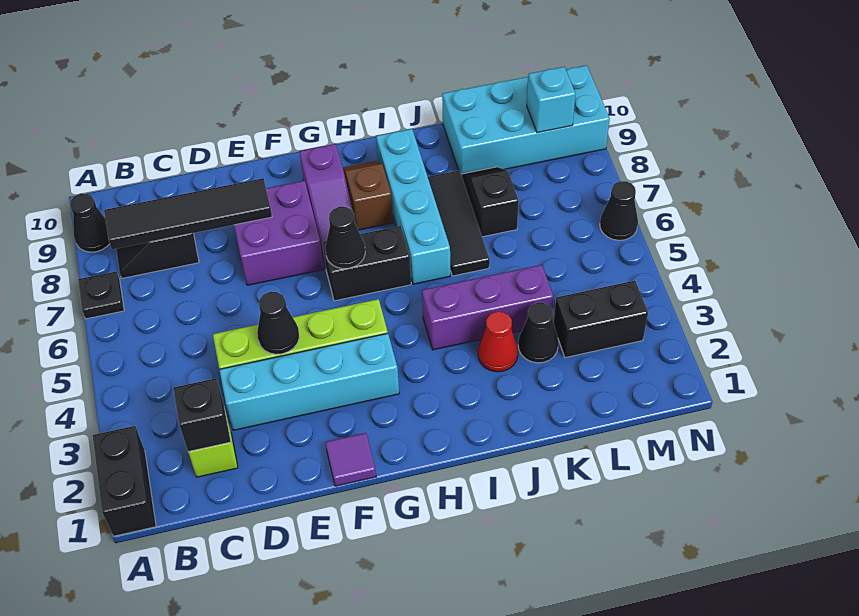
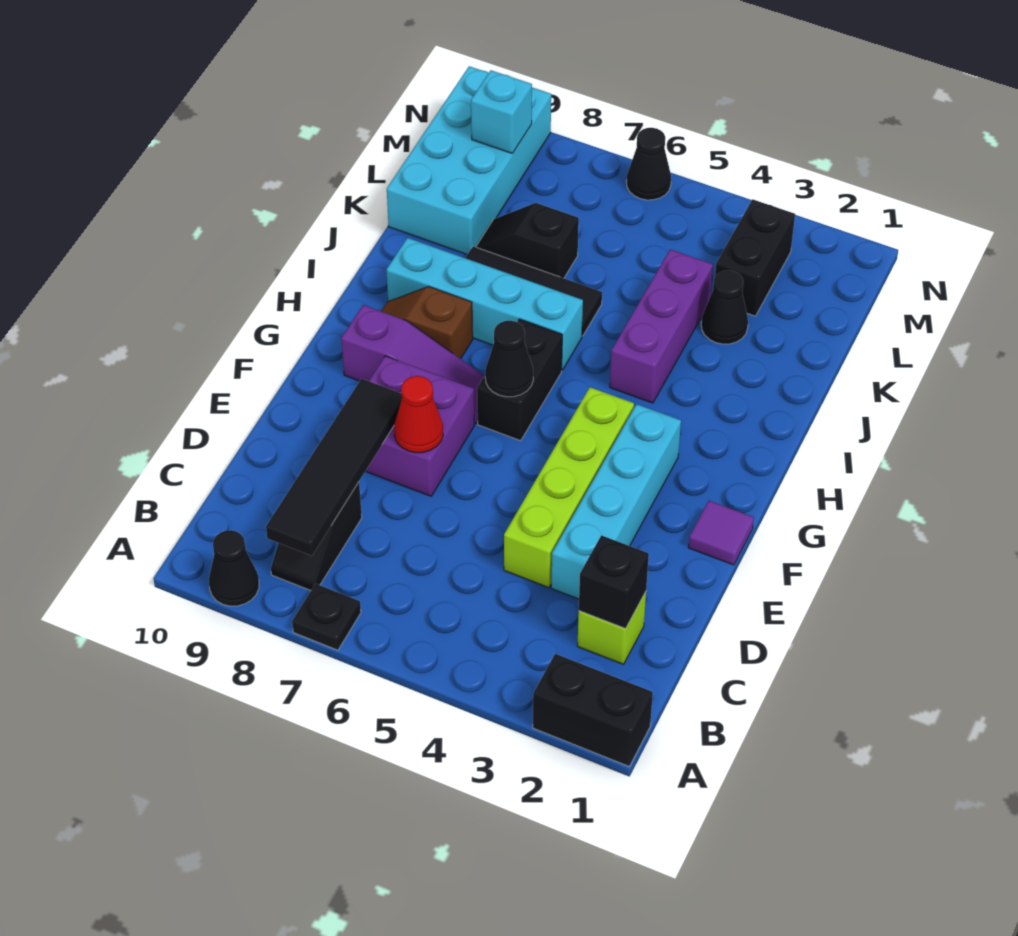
black cone E4 level 2 -> none
red cone J3 level 1 -> red cone E7 level 2

